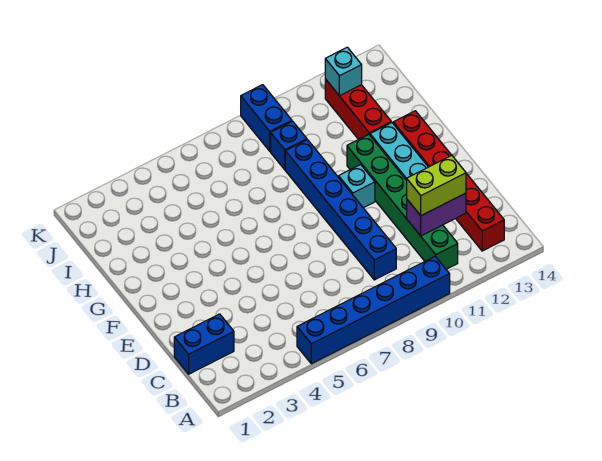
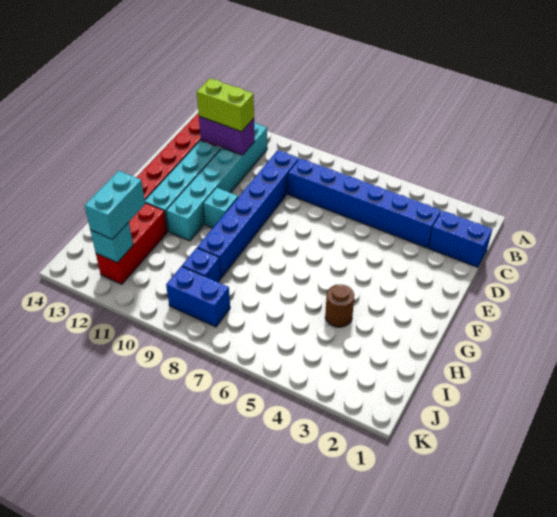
blue brick A5:A10 level 1 -> blue brick C3:C8 level 1
green brick B11:G11 level 1 -> cyan brick B11:G11 level 1
none -> brown round brick H4 level 1
none -> cyan brick I12:J12 level 3
blue brick J9:K9 level 1 -> blue brick J8:J9 level 1

